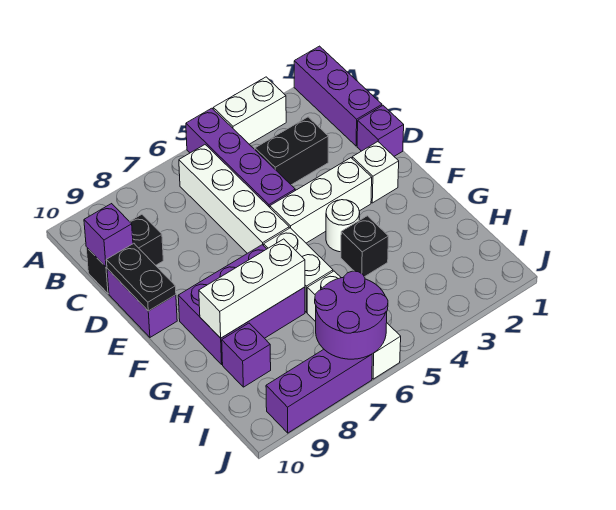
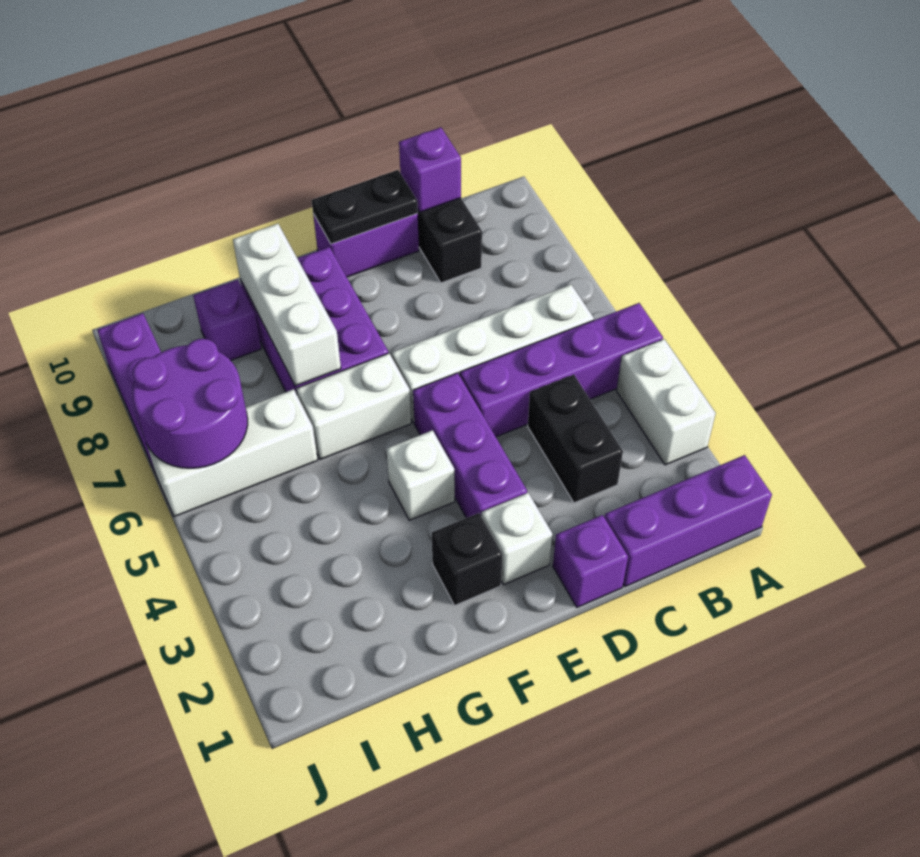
white brick E3:E5 level 1 -> purple brick E3:E5 level 1
white round brick F4 level 1 -> white brick F4 level 1
black brick G4 level 1 -> black brick F2 level 1

